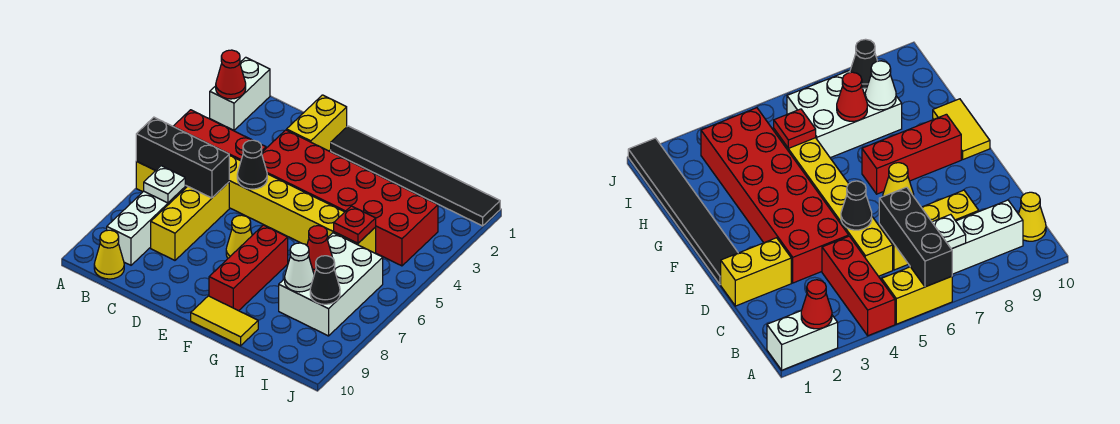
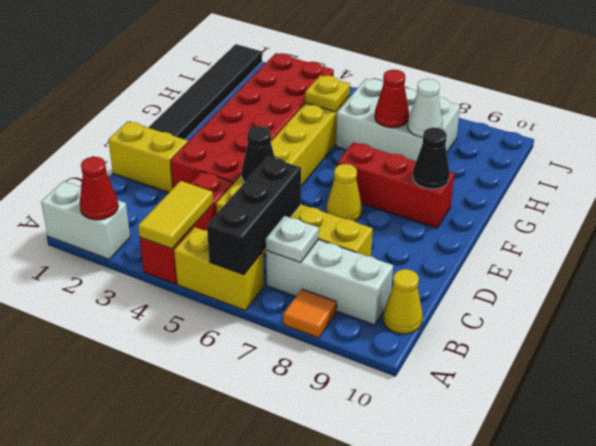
none -> orange tile A8 level 1
yellow tile F10:G10 level 1 -> yellow tile A4:B4 level 2
red plate H5 level 2 -> yellow plate H5 level 2
black cone I8 level 2 -> black cone F9 level 2

